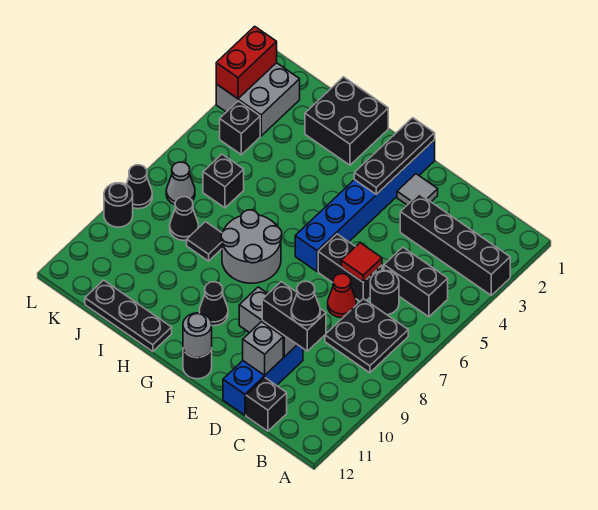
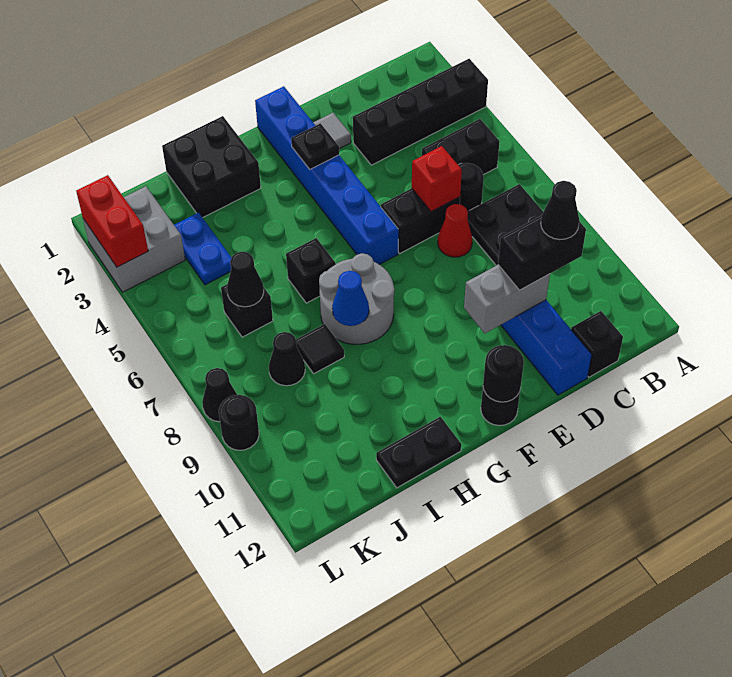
red tile D6 level 2 -> red brick D6 level 2
grey brick D11 level 2 -> none
black plate F1:F3 level 2 -> black plate F3 level 2
grey round brick F12 level 2 -> black round brick F12 level 2
black cone G10 level 1 -> black cone J6 level 2
none -> blue cone H8 level 2
black plate H12:J12 level 1 -> black plate H12:I12 level 1
none -> blue plate J3:J4 level 1
black brick K4 level 1 -> black brick H6 level 1
grey cone K7 level 1 -> none

